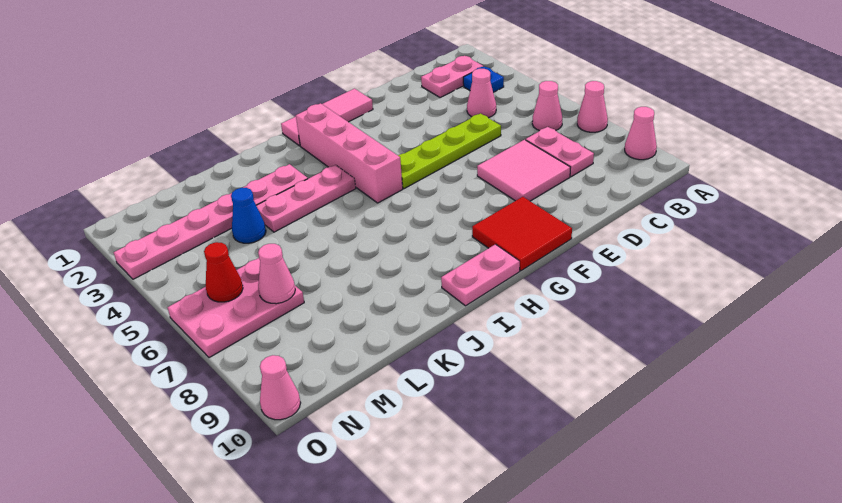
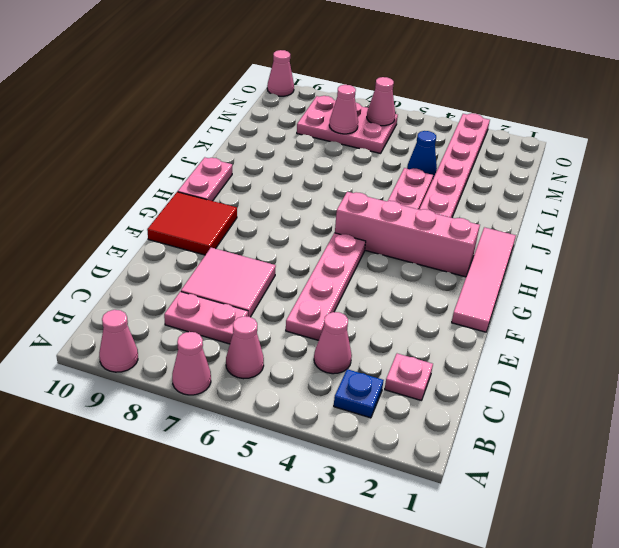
pink plate B2:C2 level 1 -> pink plate C2 level 1
lime plate D5:G5 level 1 -> pink plate D5:G5 level 1
pink tile F1:H1 level 1 -> pink tile F1:I1 level 1
pink plate M6:O7 level 1 -> pink plate M6:N8 level 1
red cone N6 level 2 -> pink cone N6 level 2

